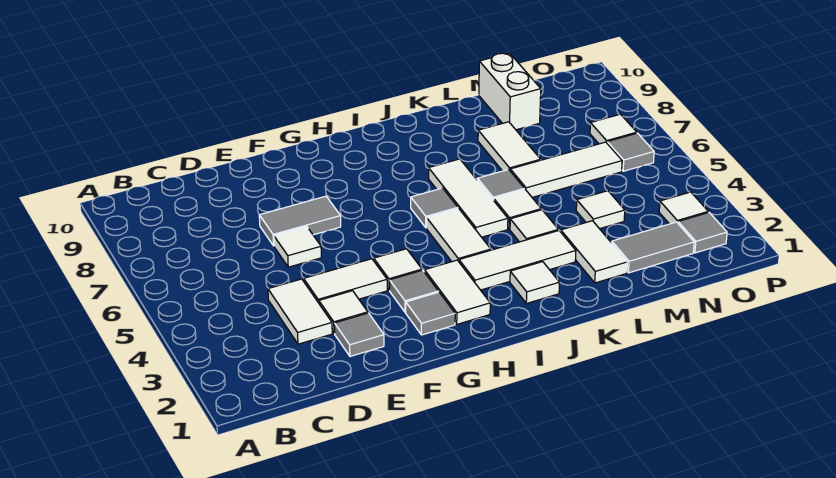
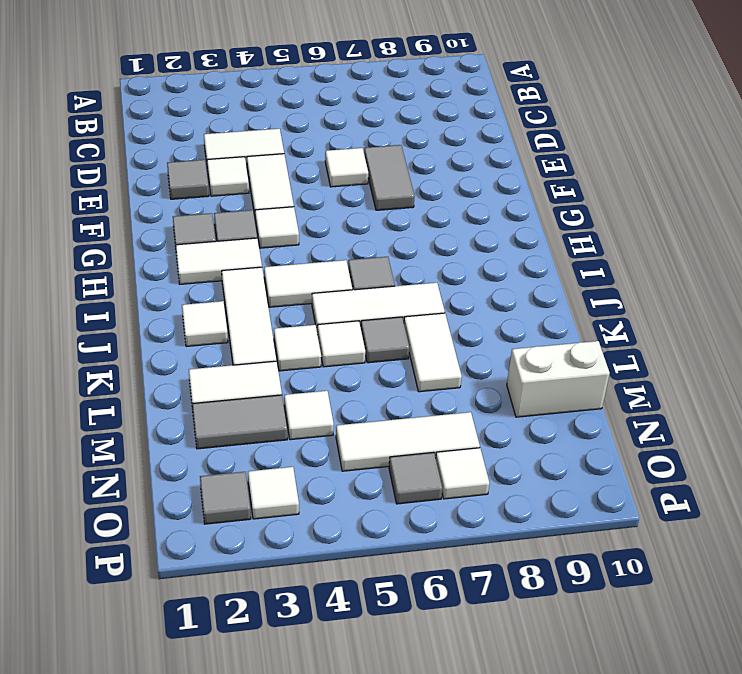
white tile L6:N6 level 1 -> white tile N5:N7 level 1
white tile L7:L8 level 1 -> white tile K7:L7 level 1
grey tile M2:N2 level 1 -> grey tile M2:M3 level 1

